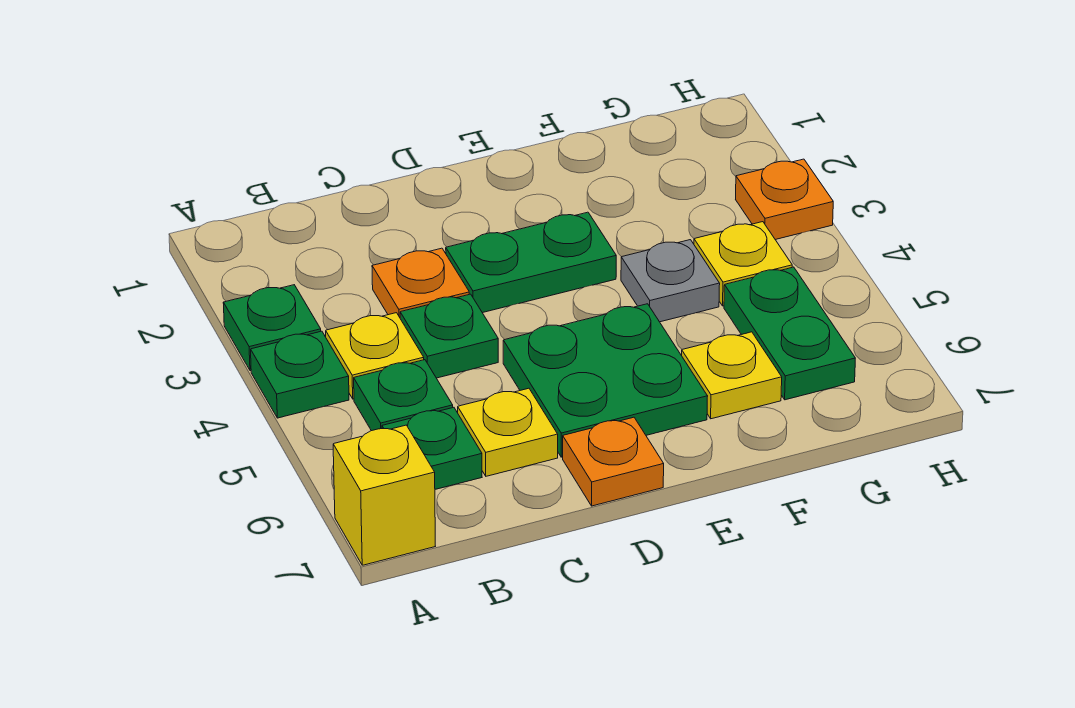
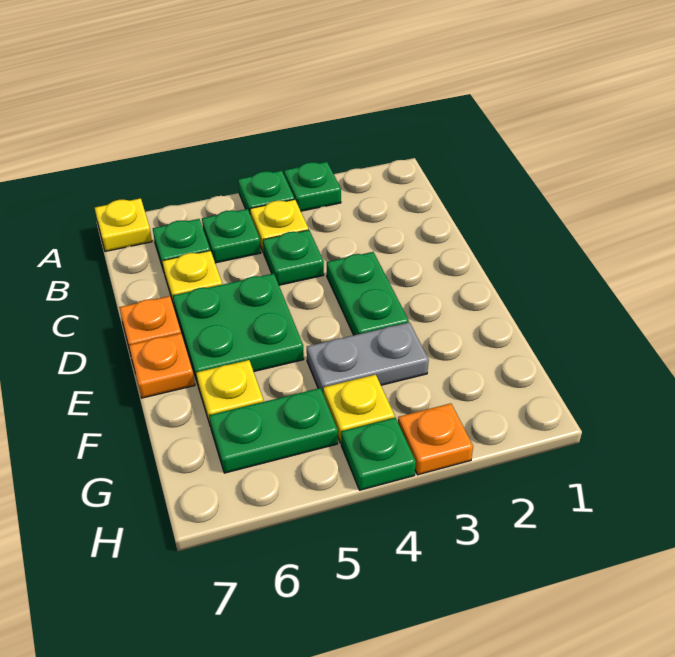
yellow brick A7 level 1 -> yellow plate A7 level 1
orange plate C3 level 1 -> orange plate E7 level 1
grey plate F4 level 1 -> grey plate F3:F4 level 1
none -> green plate H4 level 1

